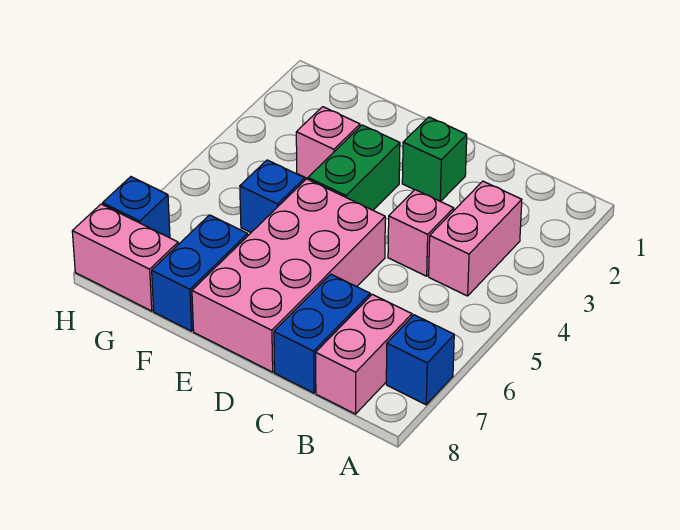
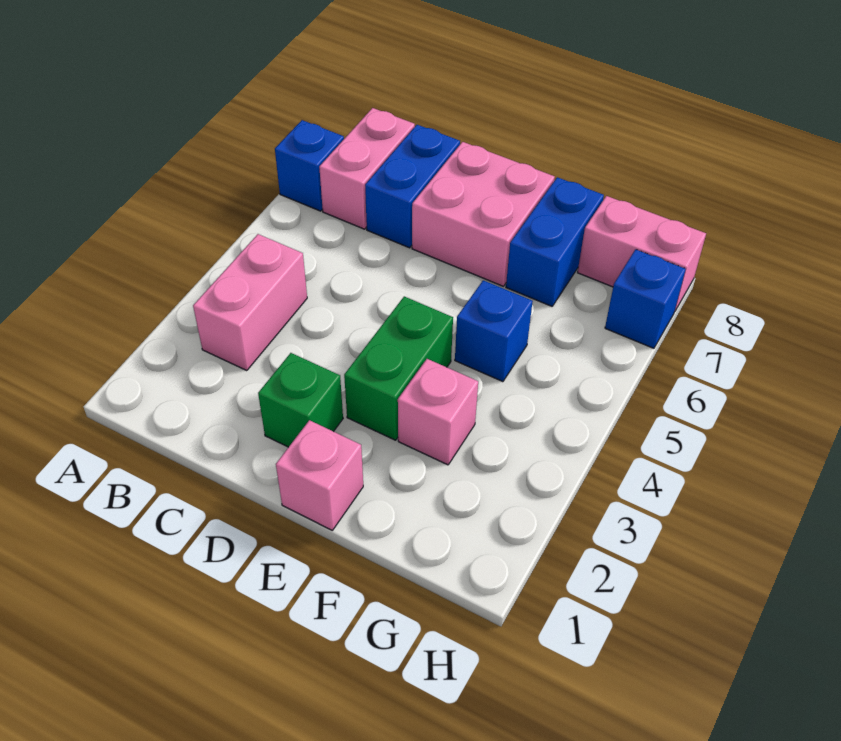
pink brick C4 level 1 -> pink brick E1 level 1
pink brick D5:E8 level 1 -> pink brick D7:E8 level 1

